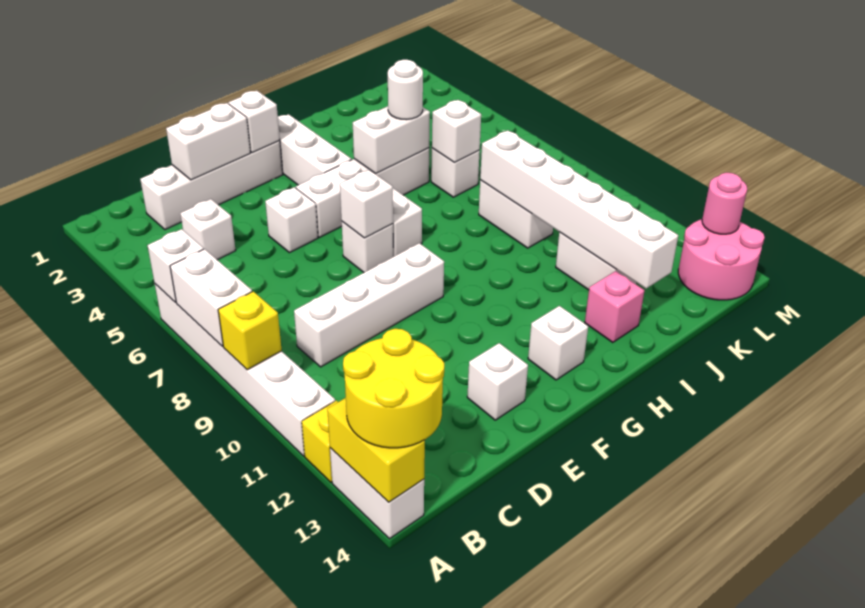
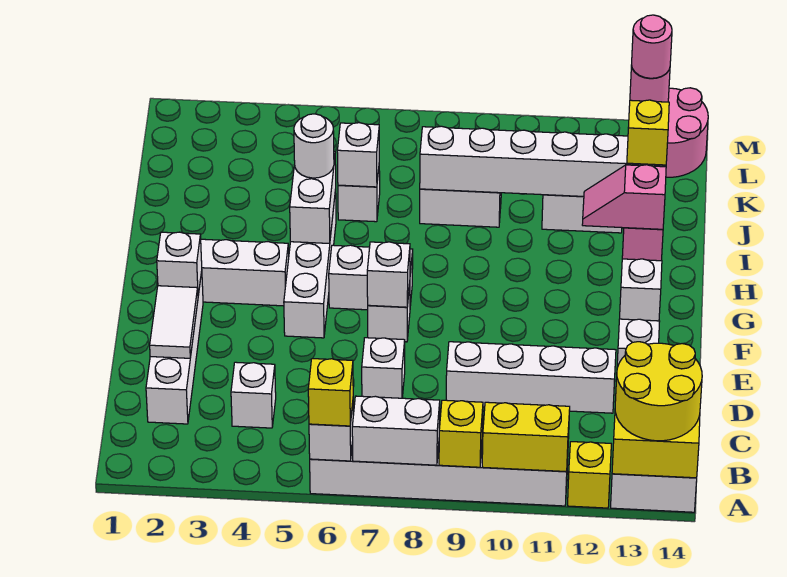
none -> yellow brick A6 level 3
none -> yellow brick A10:A11 level 2
white brick C9:F9 level 1 -> white brick D9:D12 level 1
white brick D2:E2 level 2 -> white tile D2:E2 level 2
white brick E5 level 1 -> white brick D7 level 1
none -> pink slope I12:I13 level 2 top 13
none -> yellow brick J13 level 3
none -> pink round brick M13 level 3

